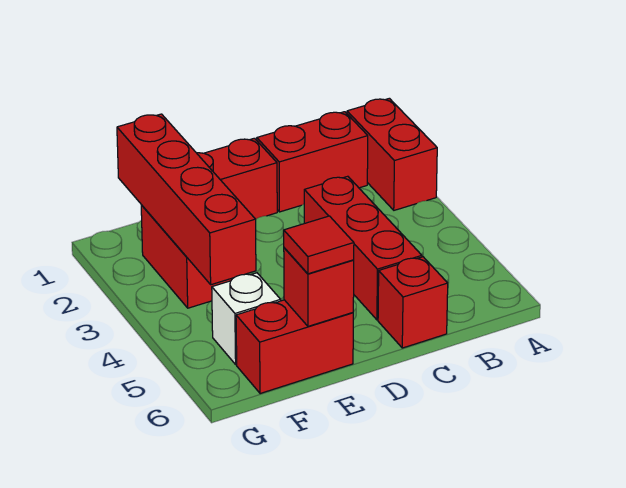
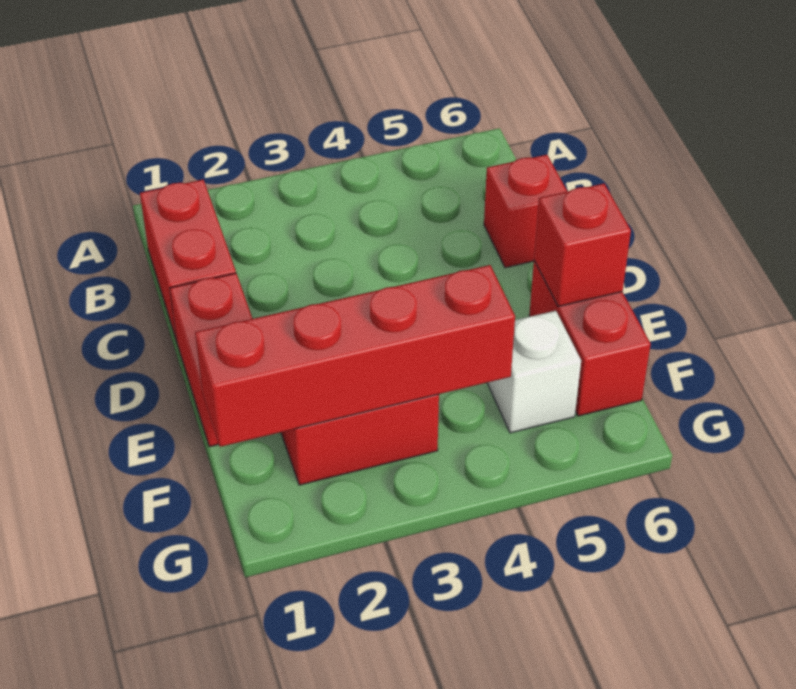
red brick A1:A2 level 1 -> none
red brick C3:C5 level 1 -> none
red tile E6 level 3 -> none

